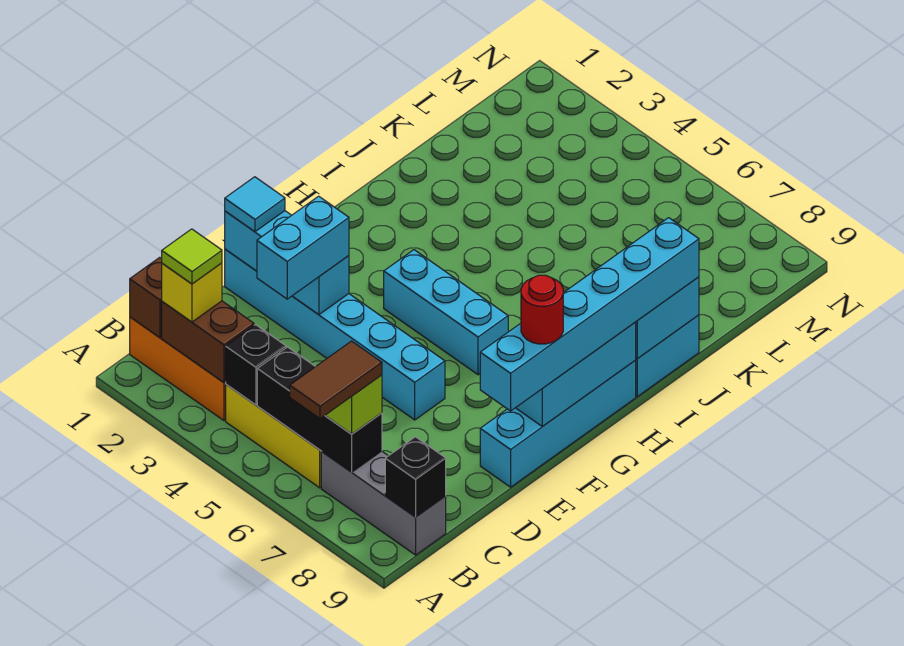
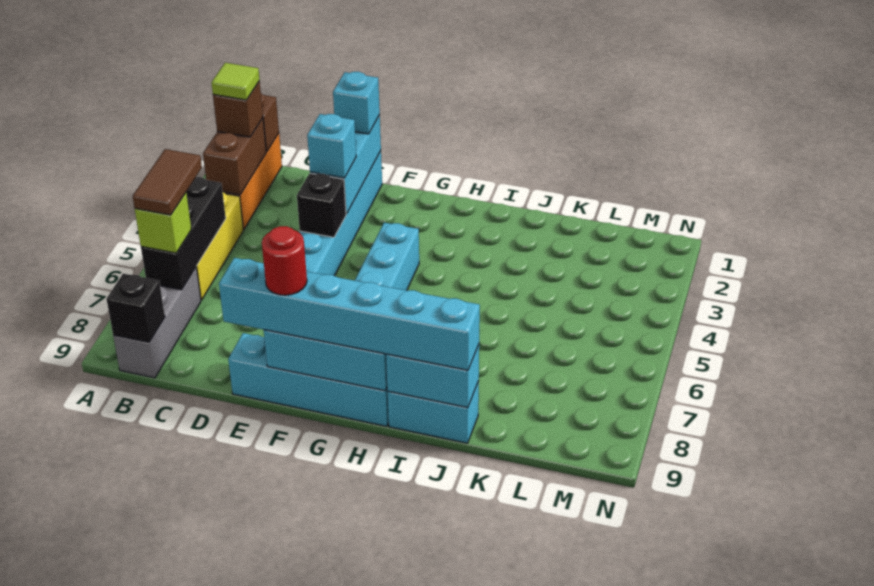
brown tile A7:B7 level 4 -> brown tile B6:B7 level 4
yellow brick B2 level 3 -> brown brick B2 level 3
black brick B4 level 2 -> black brick E4 level 2
cyan brick D3:E3 level 3 -> cyan brick E3 level 3
cyan tile E1 level 3 -> cyan brick E1 level 3

